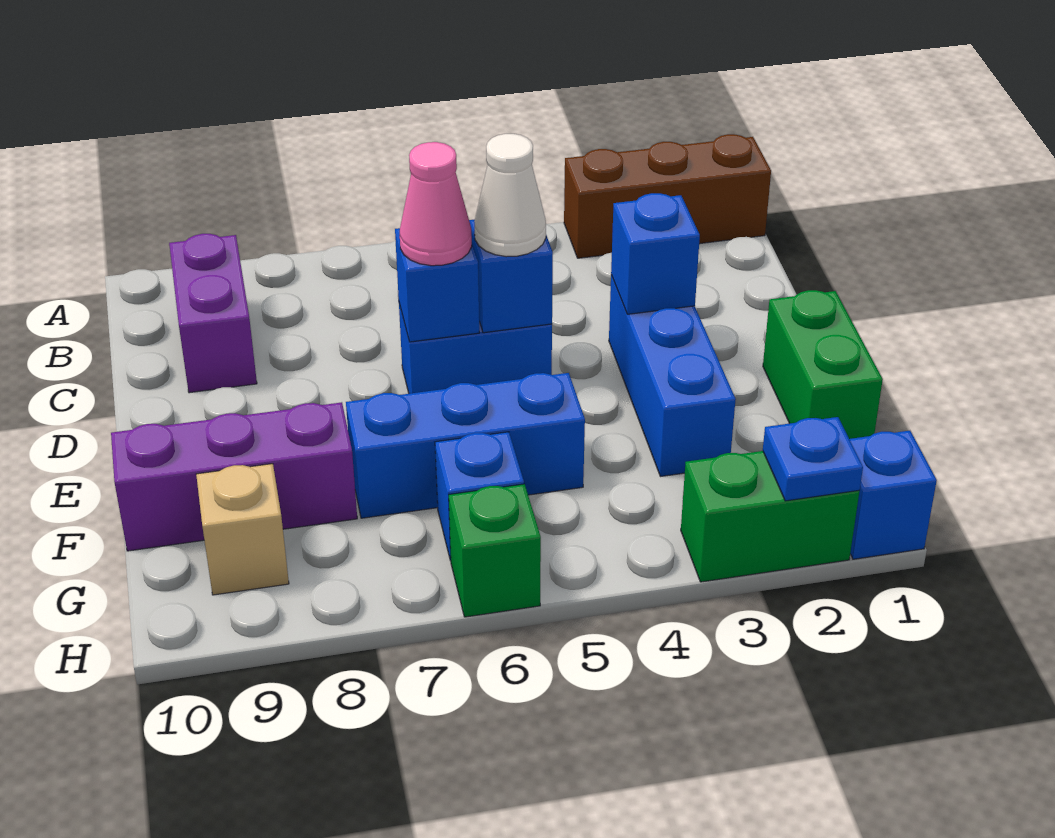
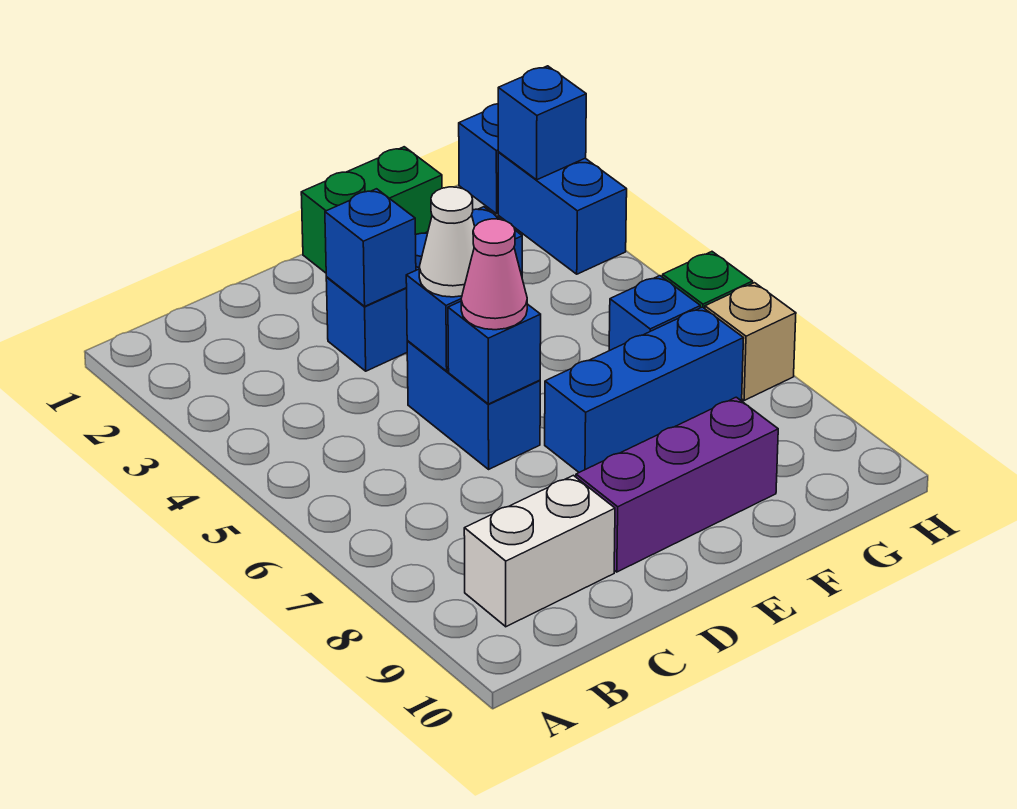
brown brick A1:A3 level 1 -> none
purple brick B9:C9 level 1 -> white brick B9:C9 level 1
blue brick F5:F7 level 1 -> blue brick E7:G7 level 1
purple brick F8:F10 level 1 -> purple brick D9:F9 level 1
tan brick G9 level 1 -> tan brick H7 level 1
green brick H2:H3 level 1 -> blue brick H2:H3 level 1
blue plate H2 level 2 -> blue brick H2 level 2

